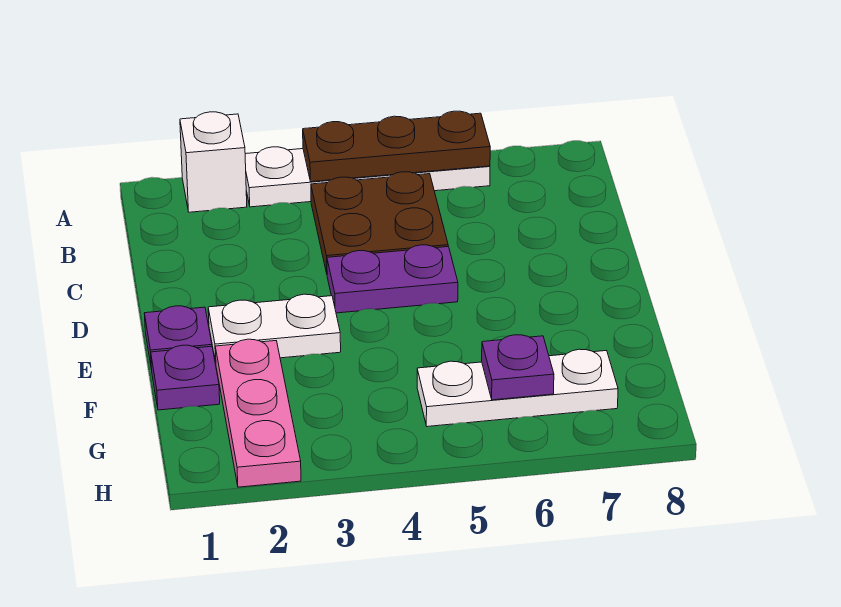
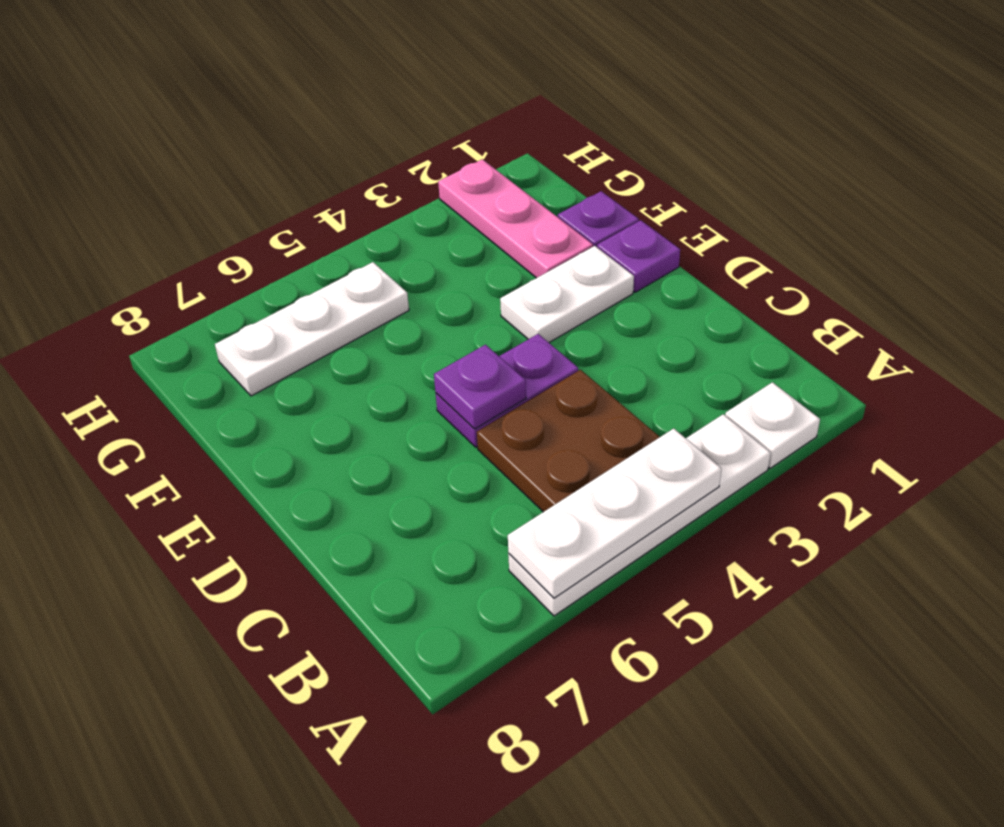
white brick A2 level 1 -> white plate A2 level 1
brown plate A4:A6 level 2 -> white plate A4:A6 level 2
purple plate G6 level 2 -> purple plate D5 level 2

